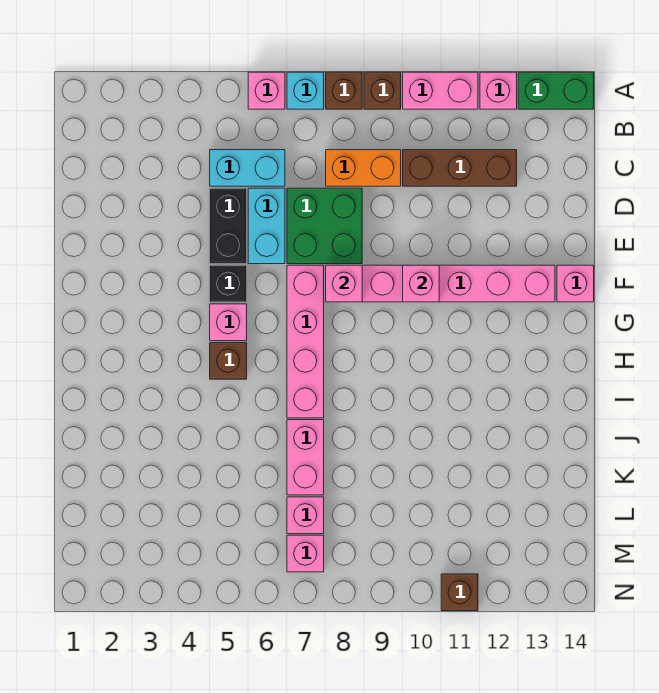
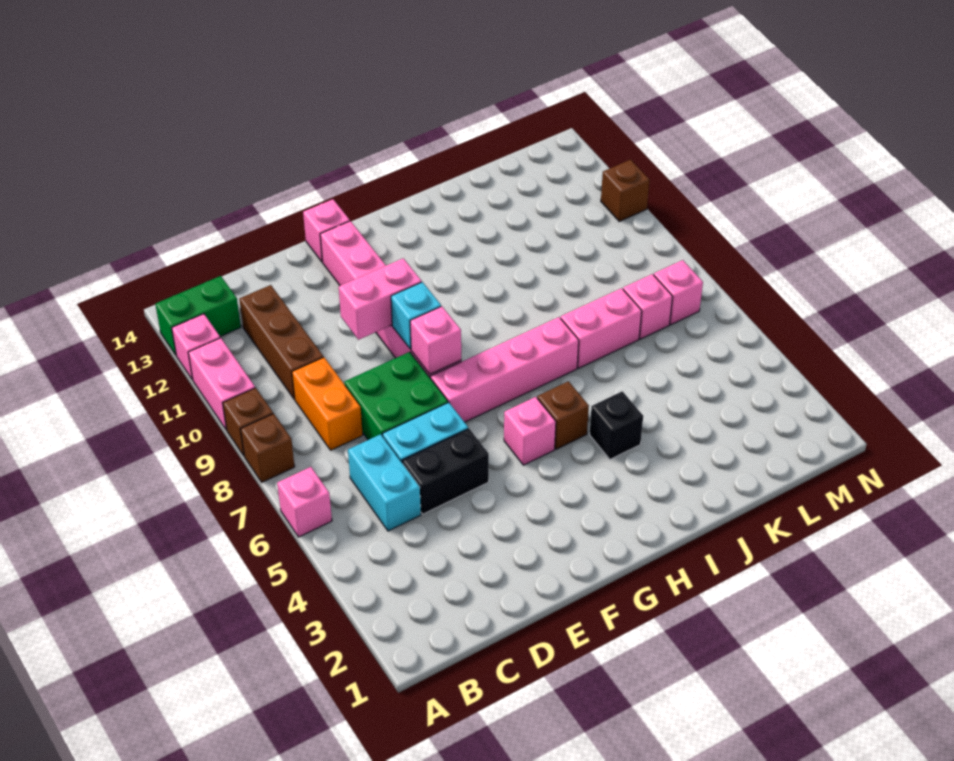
cyan brick A7 level 1 -> cyan brick F9 level 2
green brick A13:A14 level 1 -> green brick A13:B13 level 1
black brick F5 level 1 -> black brick I4 level 1
pink brick F10 level 2 -> pink brick E10:F10 level 2

